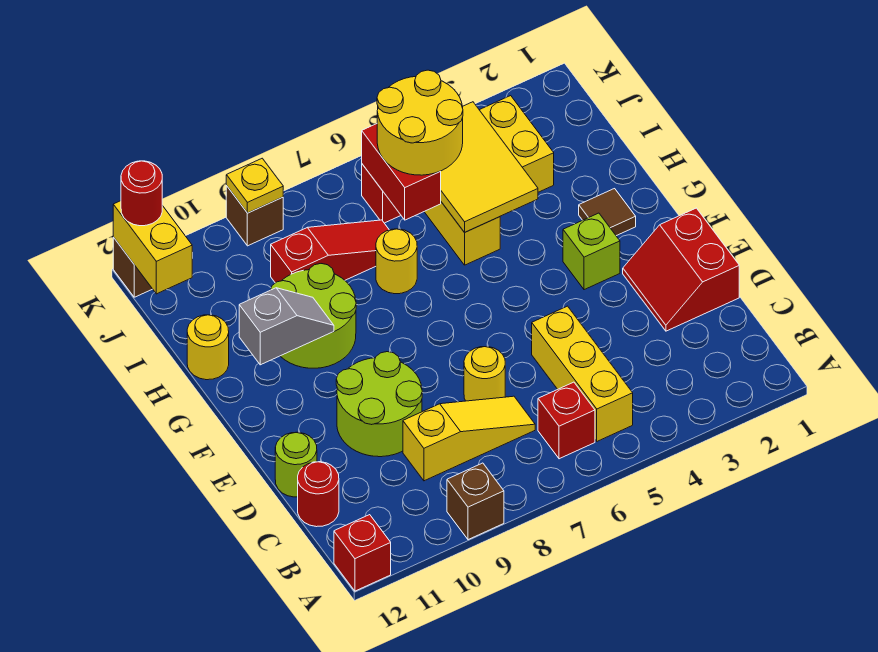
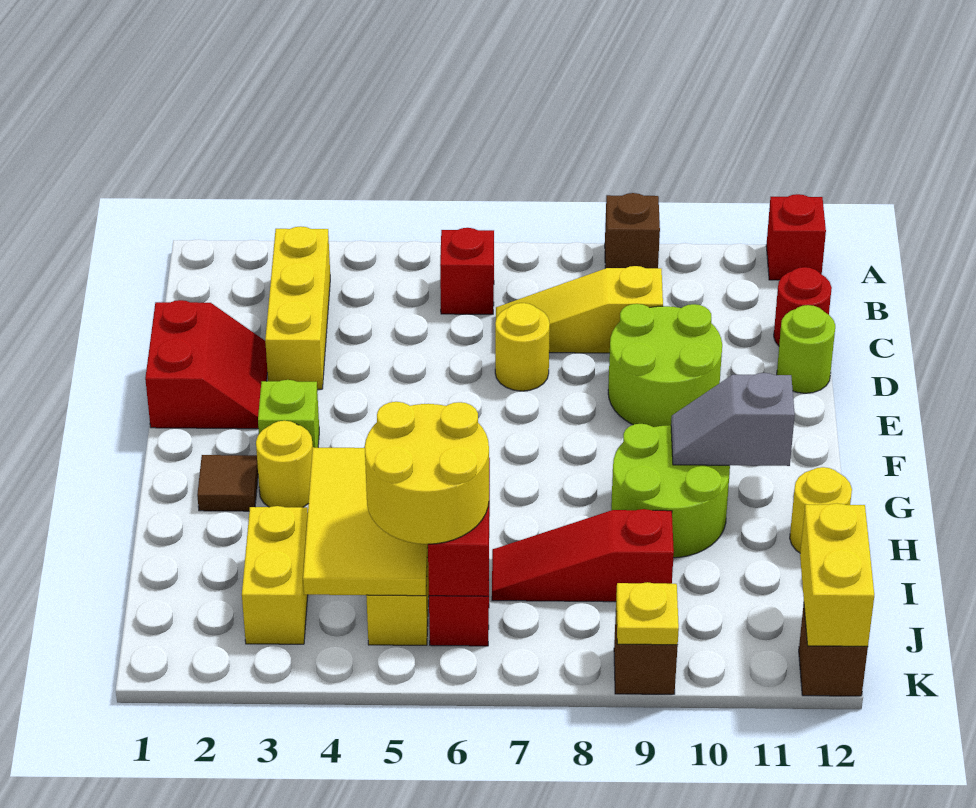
yellow brick B5:D5 level 1 -> yellow brick B3:D3 level 1
yellow round brick H7 level 1 -> yellow round brick G3 level 1
red round brick K12 level 3 -> none

